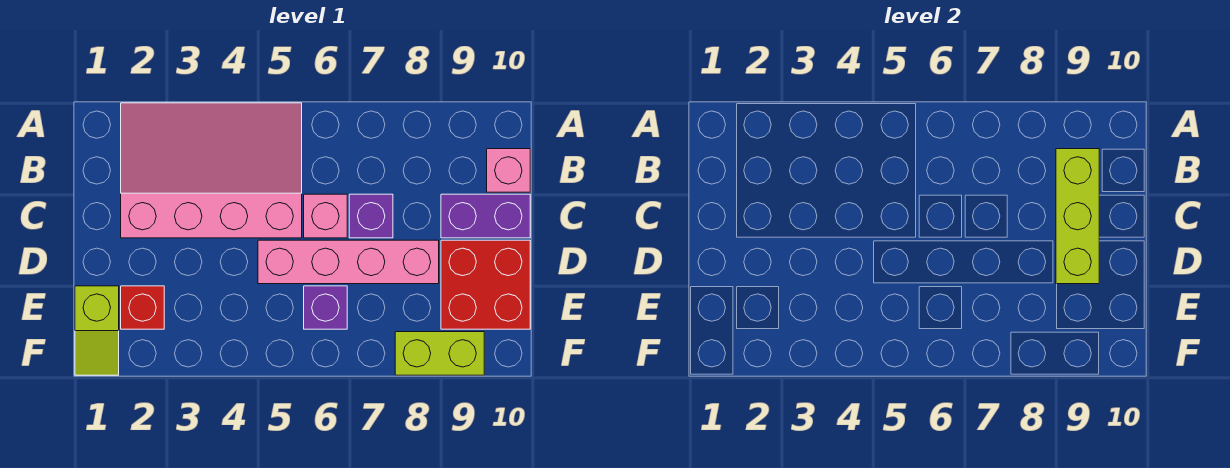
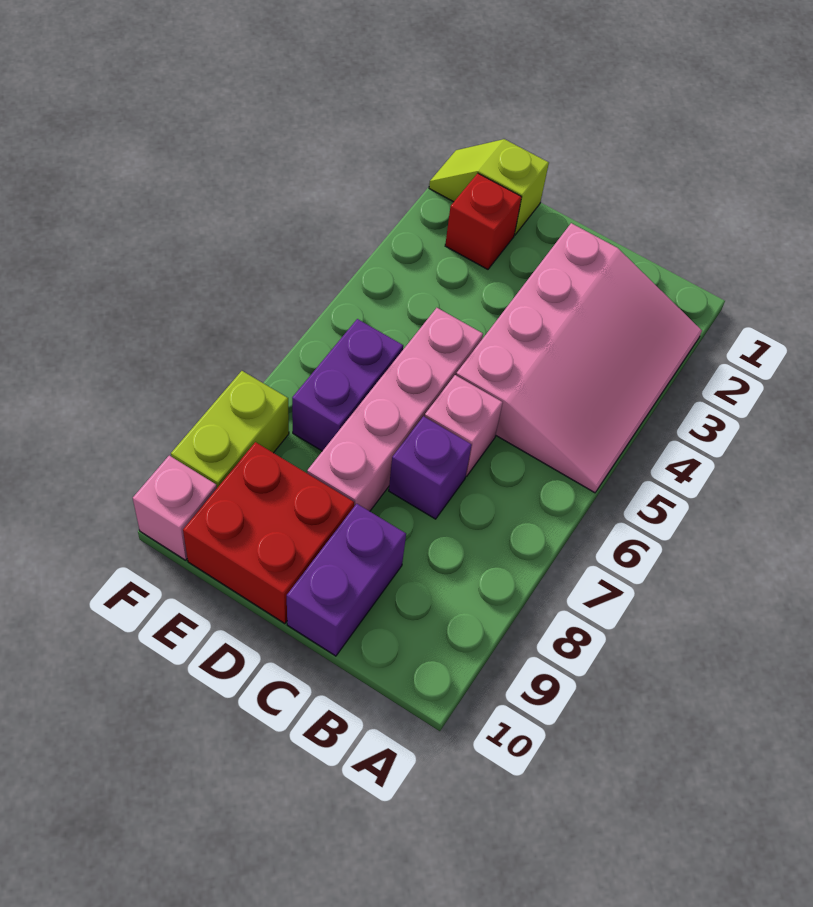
lime brick B9:D9 level 2 -> none
pink brick B10 level 1 -> pink brick F10 level 1
purple brick E6 level 1 -> purple brick E6:E7 level 1

